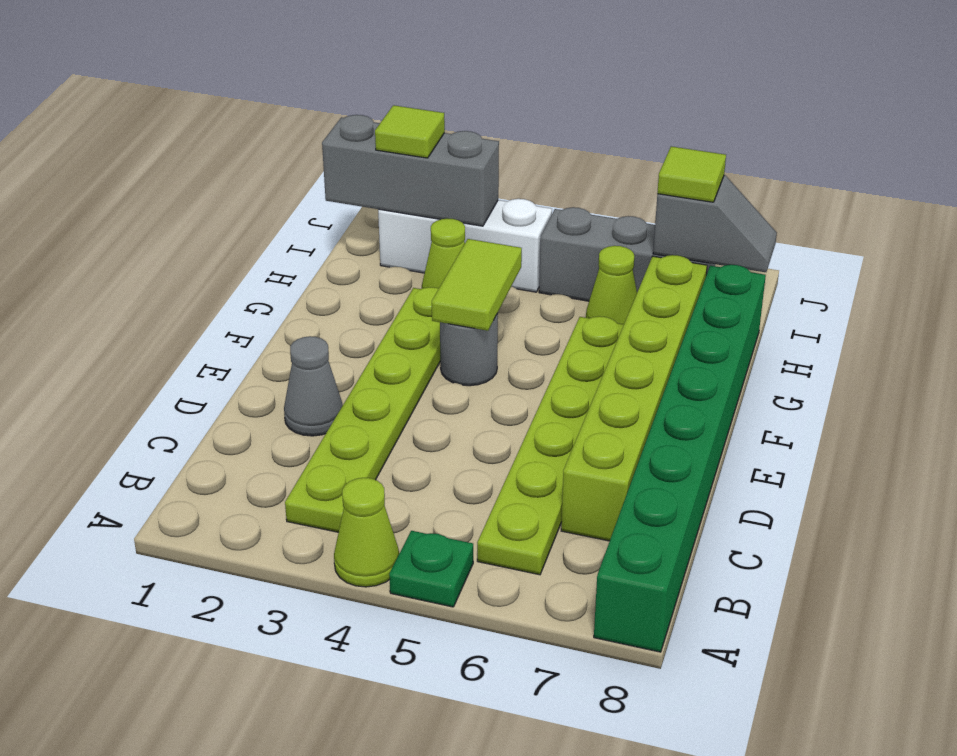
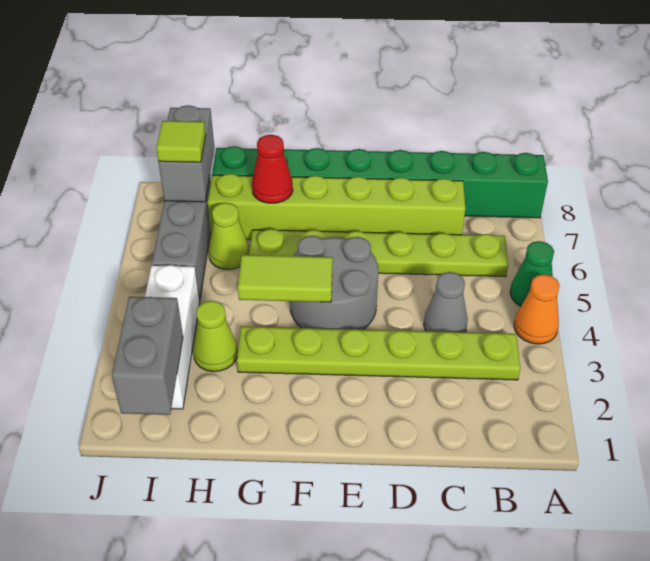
lime cone A4 level 1 -> orange cone A4 level 1
green plate A5 level 1 -> green cone A5 level 1
grey cone D2 level 1 -> grey cone C4 level 1
grey round brick F4 level 1 -> grey round brick E4:F5 level 1
none -> red cone G7 level 2
grey brick I1:I3 level 2 -> grey brick I1:I2 level 2
lime tile I2 level 3 -> none
grey slope I7:I8 level 2 top 7 -> grey brick I7:I8 level 2

